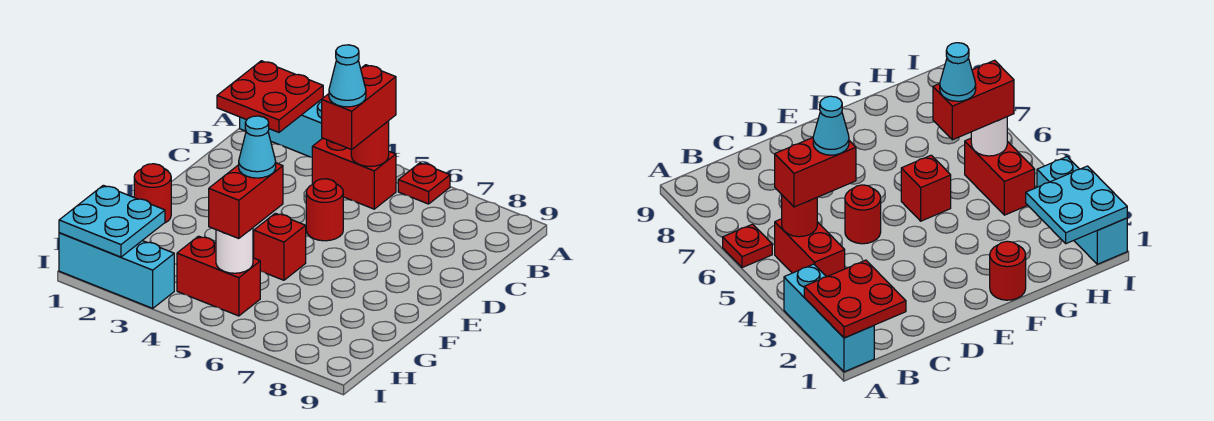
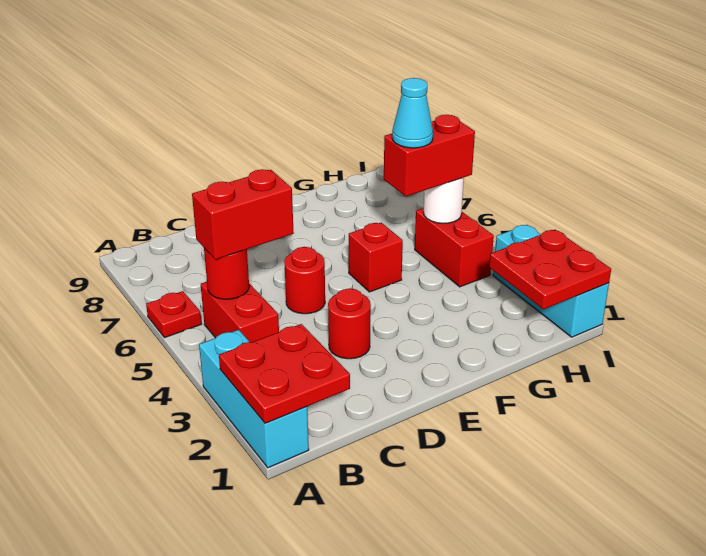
cyan cone C5 level 4 -> none
red round brick F1 level 1 -> red round brick D3 level 1
cyan plate H1:I2 level 2 -> red plate H1:I2 level 2

